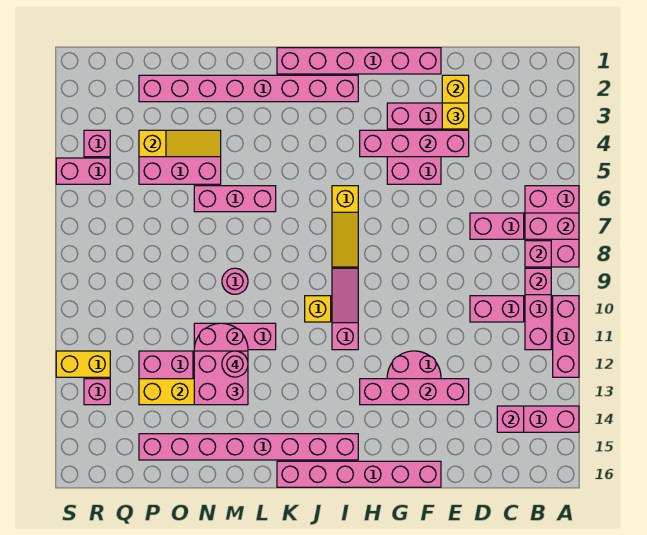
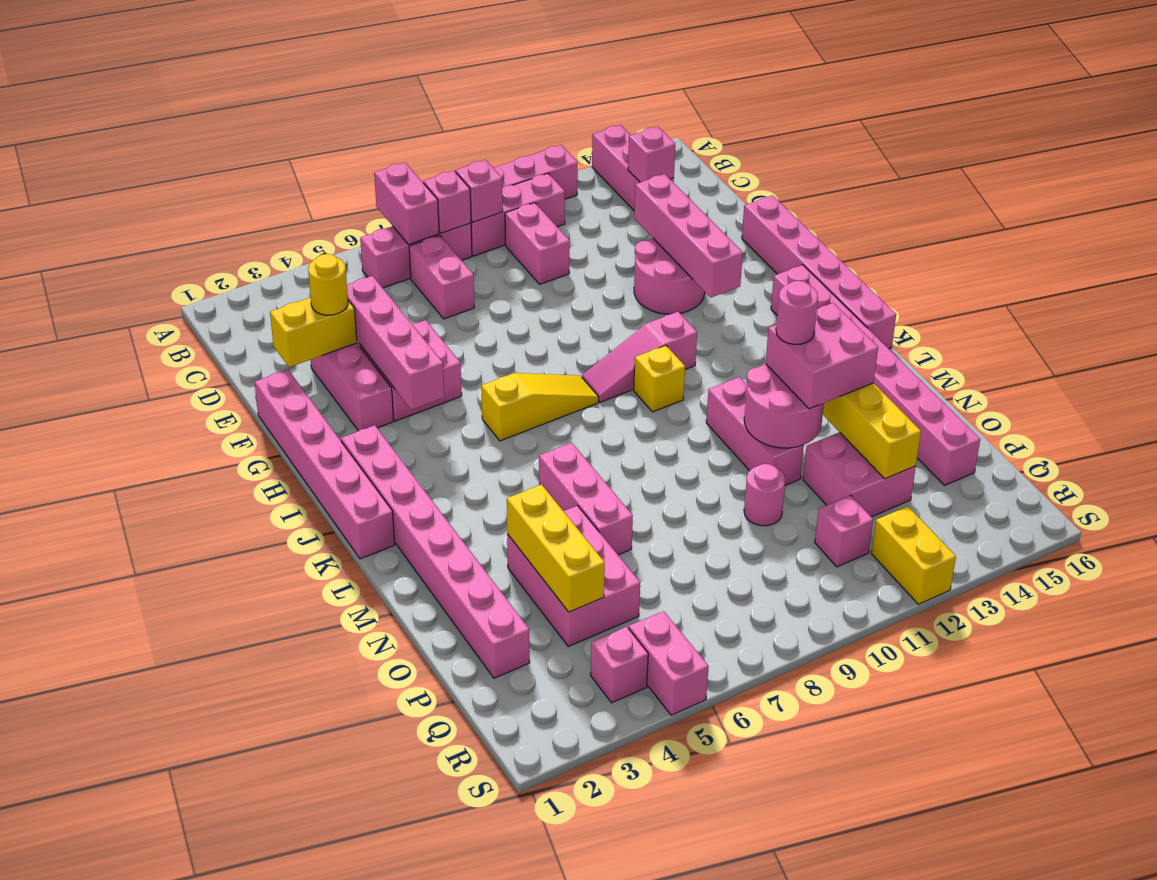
pink brick A6:B8 level 1 -> pink brick B6:B8 level 1
yellow brick E3 level 3 -> yellow round brick E3 level 3
pink round brick M9 level 1 -> pink round brick O10 level 1
yellow slope N4:P4 level 2 top P -> yellow brick N4:P4 level 2
pink brick R13 level 1 -> pink brick Q11 level 1

